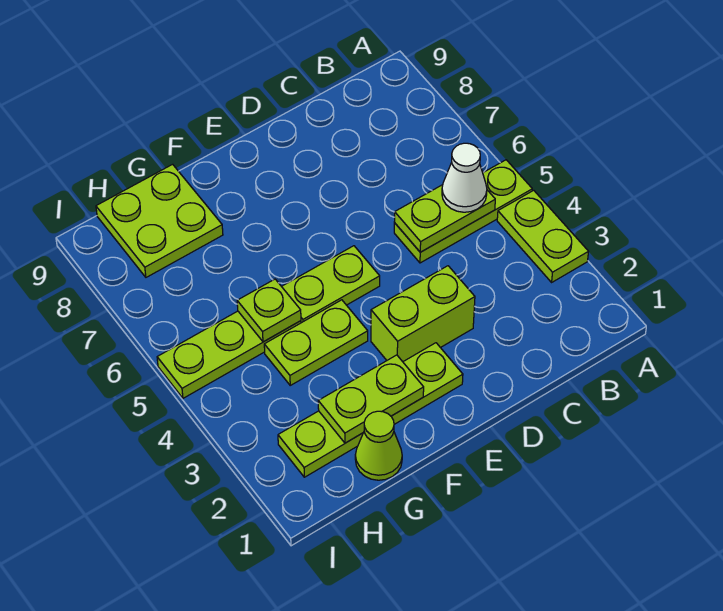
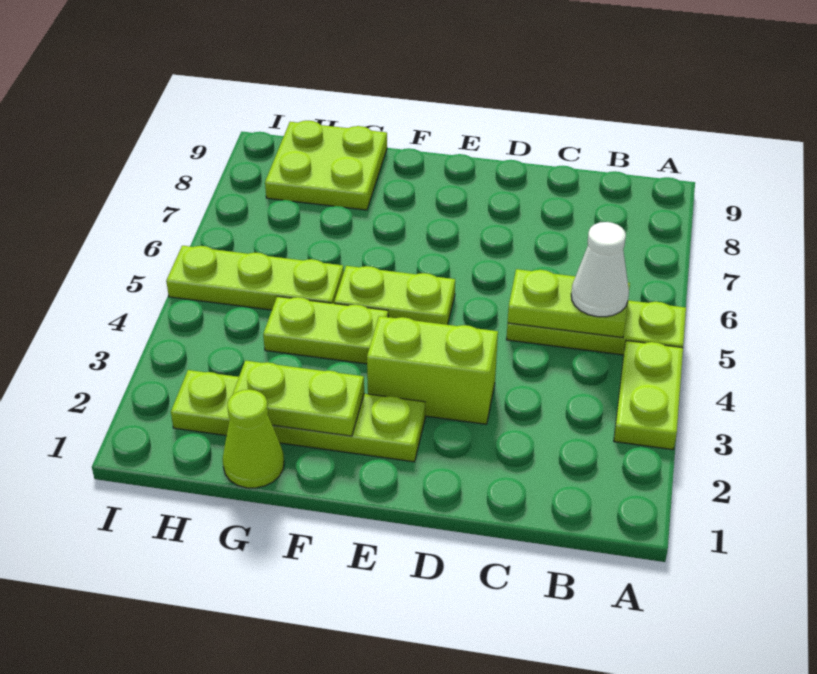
lime plate G5 level 2 -> none

